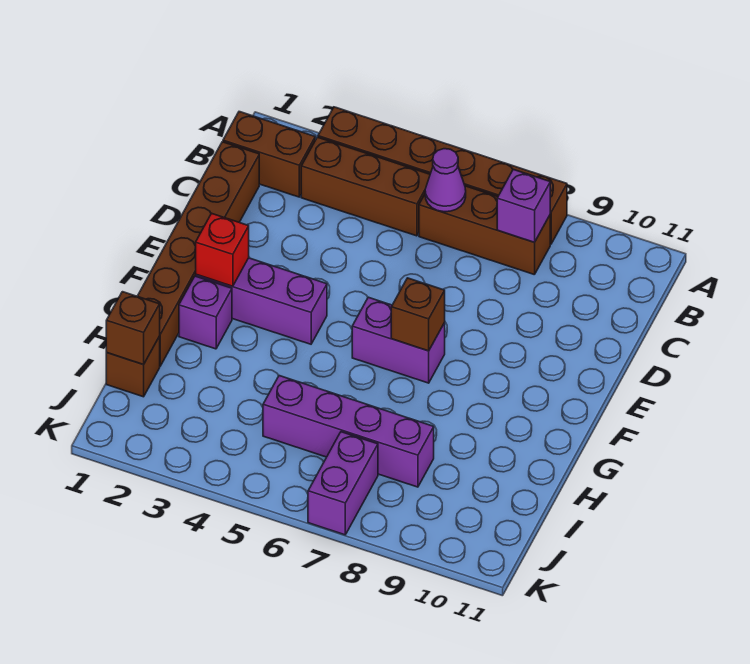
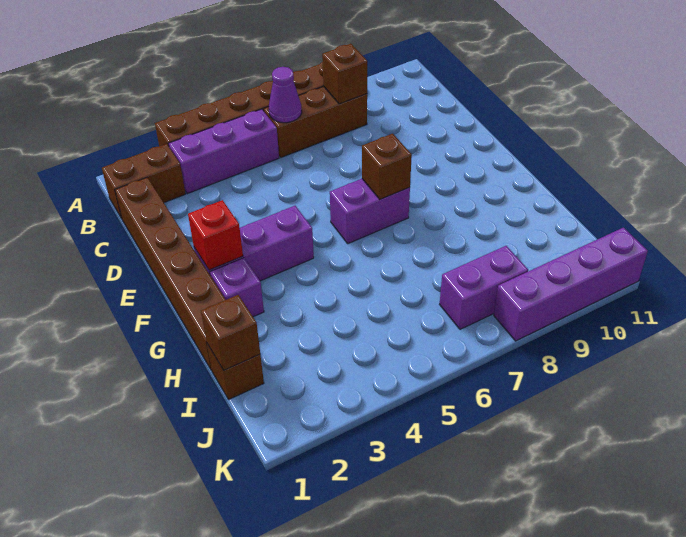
brown brick B3:B5 level 1 -> purple brick B3:B5 level 1
purple brick B8 level 2 -> brown brick B8 level 2
purple brick I5:I8 level 1 -> purple brick K8:K11 level 1
purple brick J7:K7 level 1 -> purple brick J7:J8 level 1

